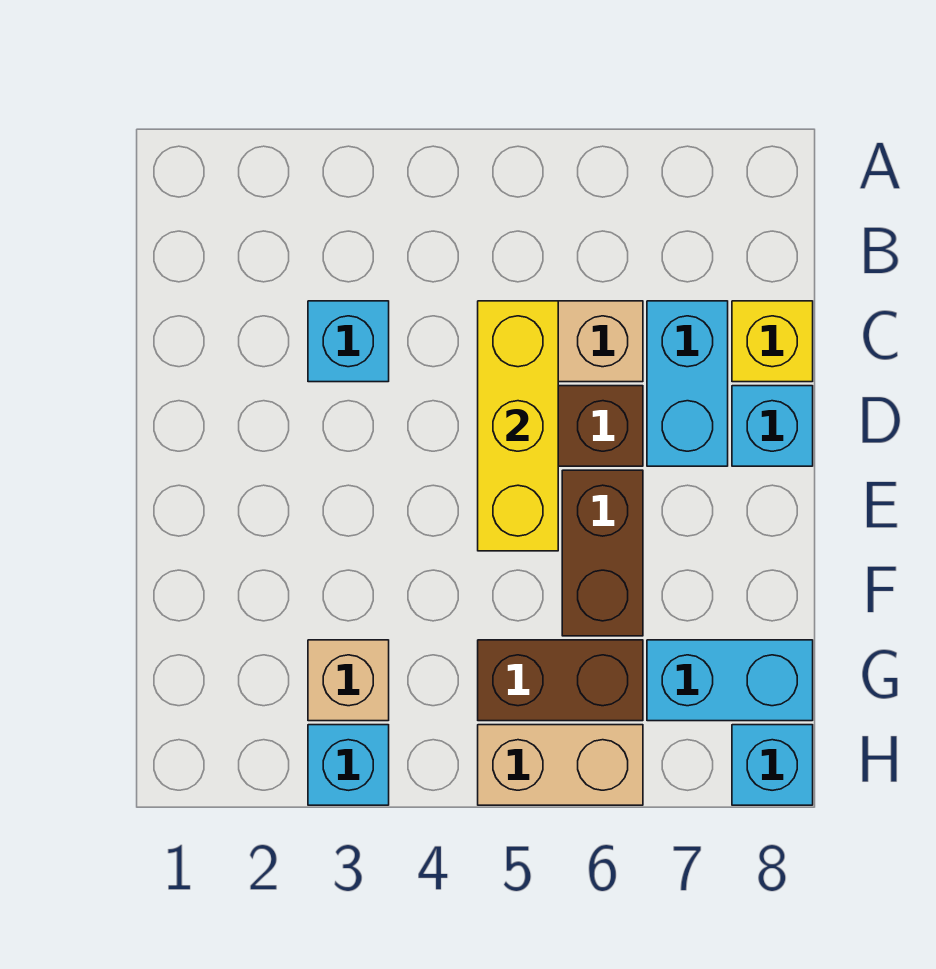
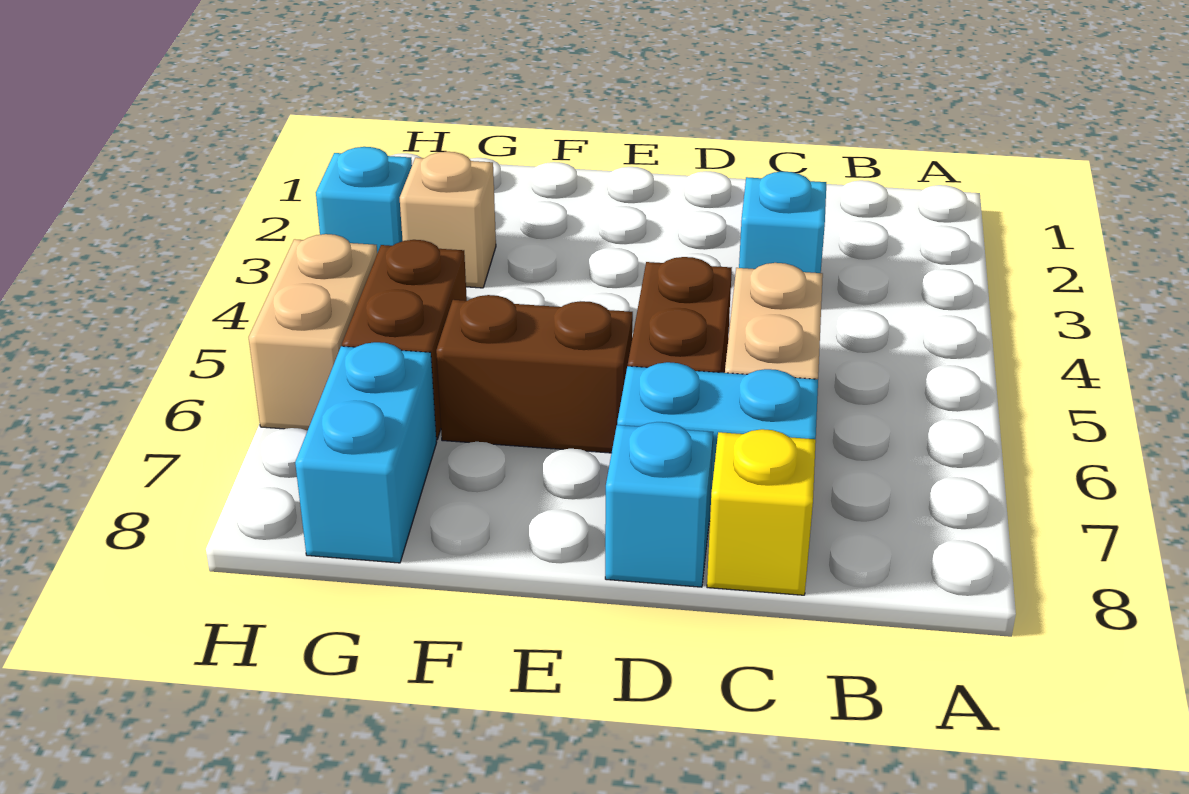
yellow brick C5:E5 level 2 -> none
cyan brick H8 level 1 -> none

